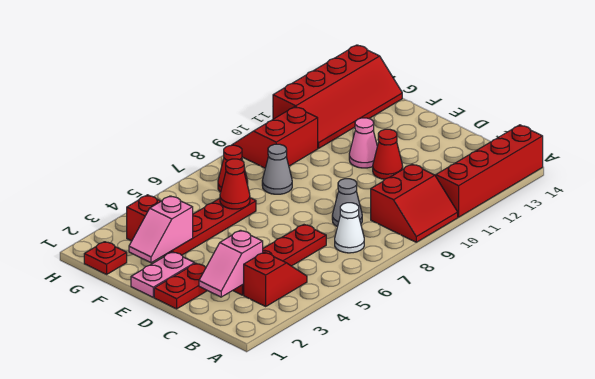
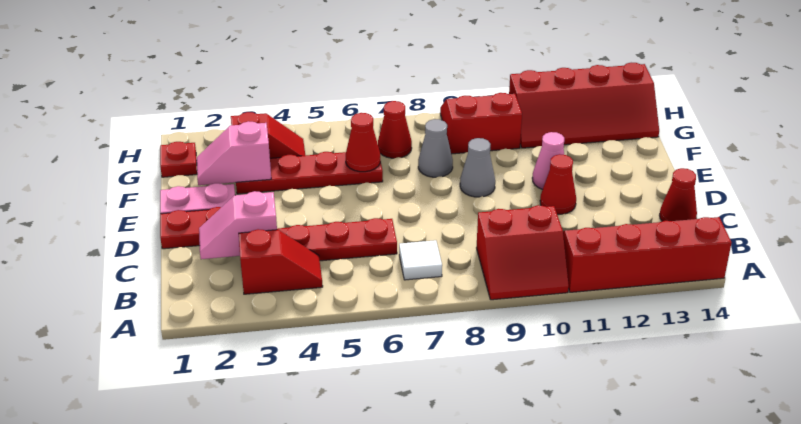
white cone B7 level 1 -> white tile B7 level 1
grey cone C8 level 1 -> grey cone E9 level 1
none -> red cone C14 level 1

